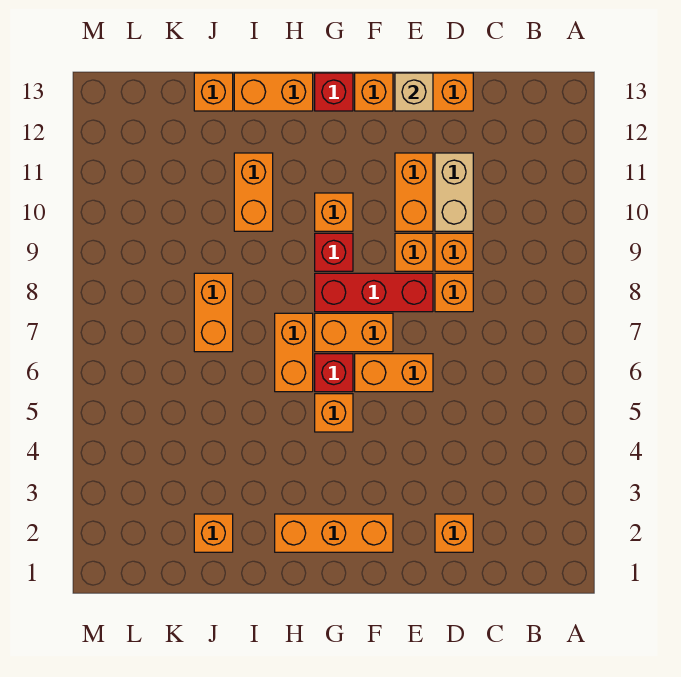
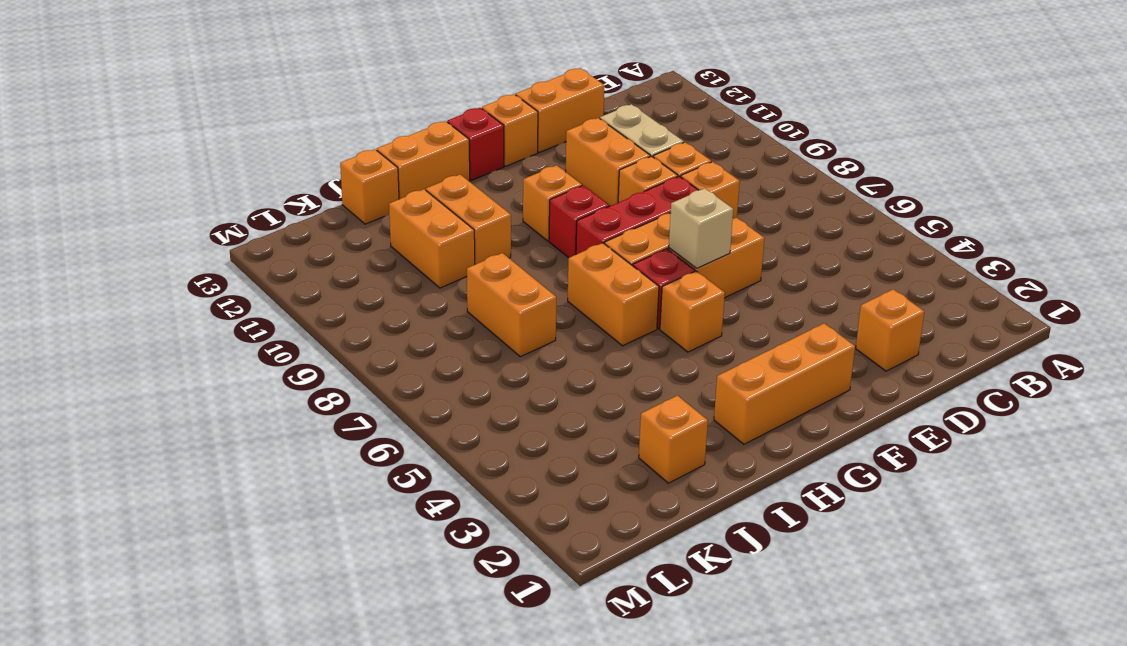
tan brick E13 level 2 -> tan brick F6 level 2
none -> orange brick J10:J11 level 1

